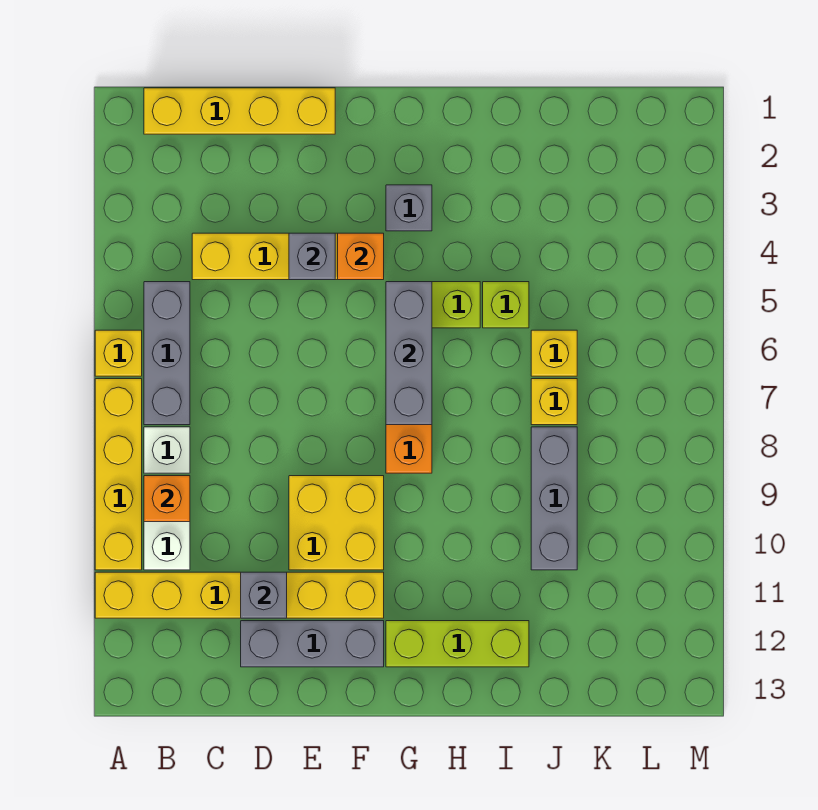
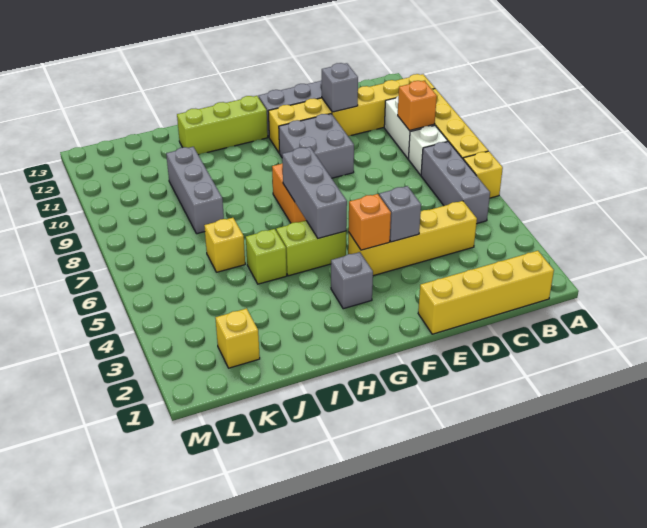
yellow brick E9:F10 level 1 -> grey brick E9:F10 level 1
yellow brick J7 level 1 -> yellow brick K2 level 1

